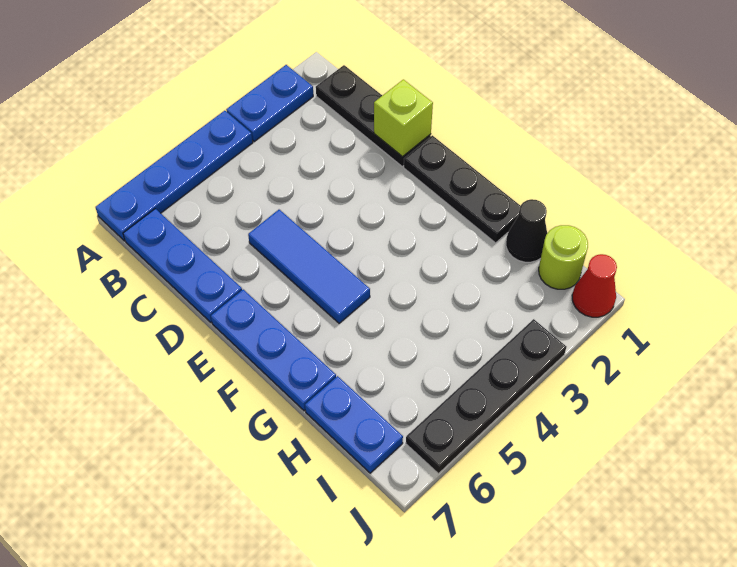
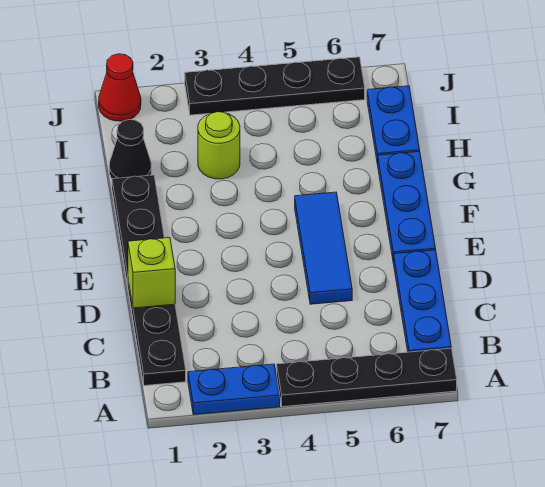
blue plate A4:A7 level 1 -> black plate A4:A7 level 1
lime round brick I1 level 1 -> lime round brick H3 level 1

